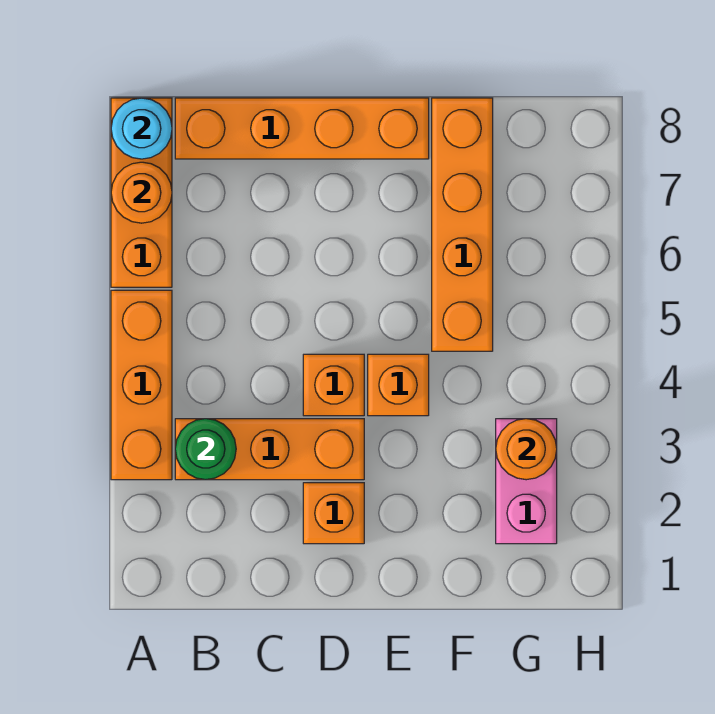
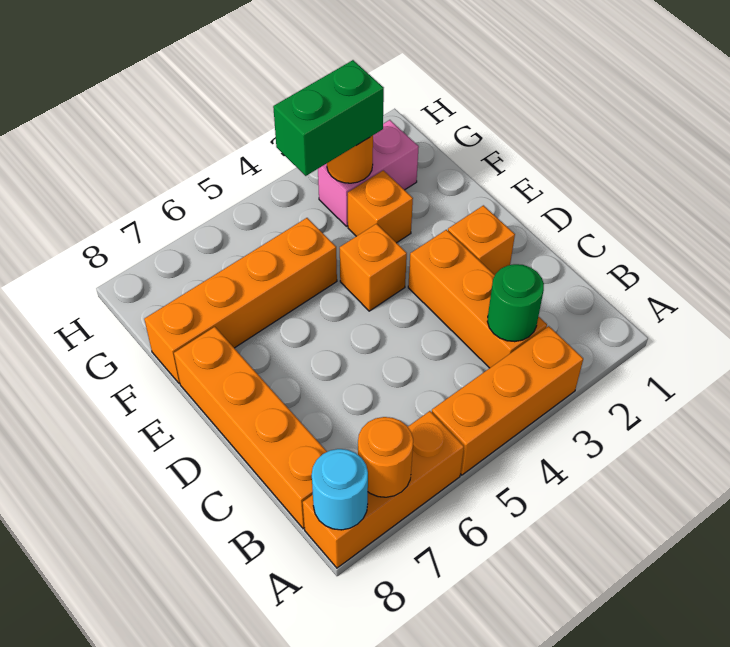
orange brick D4 level 1 -> orange brick F3 level 1
none -> green brick G3:G4 level 3

